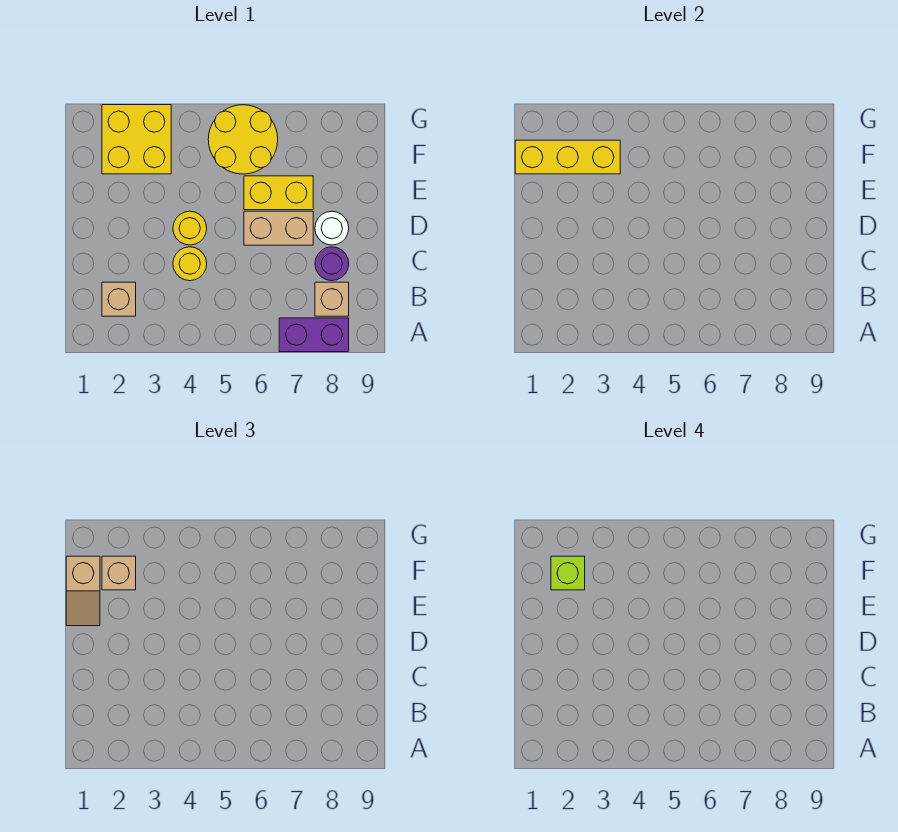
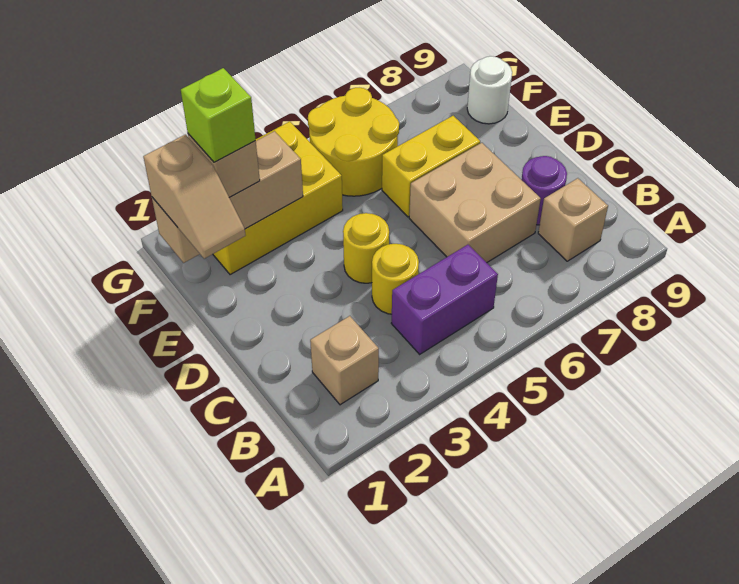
purple brick A7:A8 level 1 -> purple brick B4:B5 level 1
tan brick D6:D7 level 1 -> tan brick C6:D7 level 1
white round brick D8 level 1 -> white round brick F9 level 1
yellow brick F1:F3 level 2 -> tan brick F1:F3 level 2
yellow brick F2:G3 level 1 -> yellow brick F2:G4 level 1

